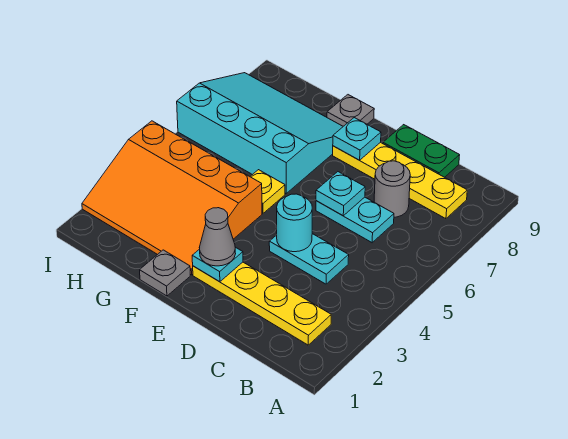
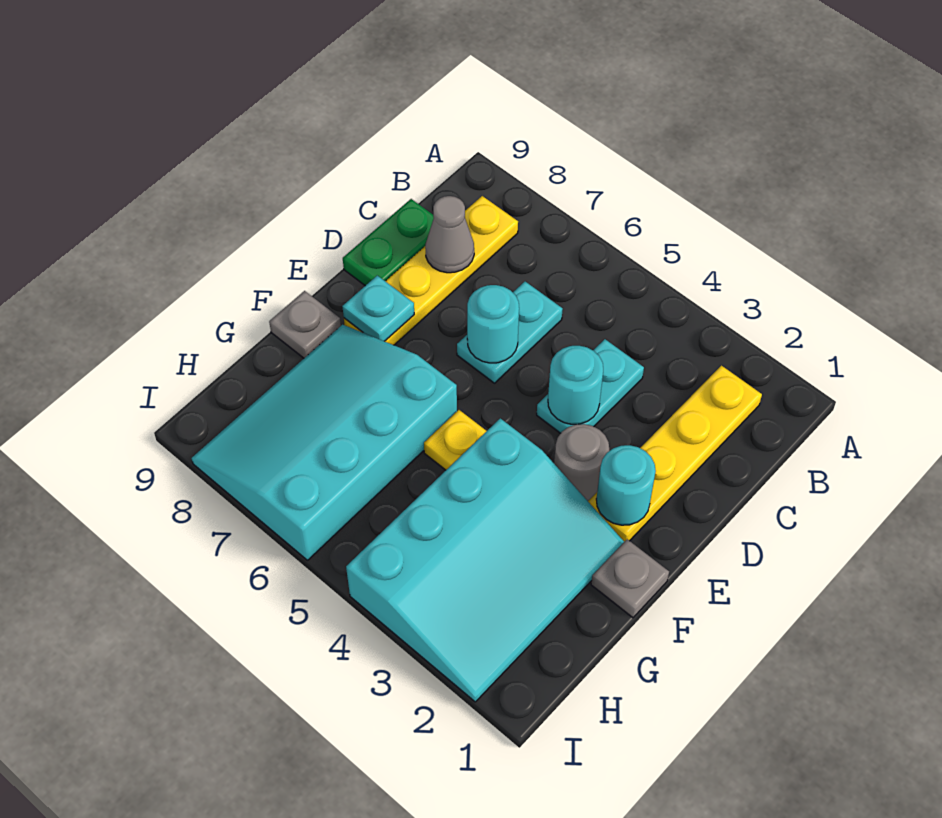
grey round brick C7 level 1 -> grey round brick E3 level 1
cyan plate D6 level 2 -> cyan round brick D6 level 2
cyan plate E2 level 2 -> cyan round brick E2 level 2
grey cone E2 level 3 -> grey cone C8 level 2
orange slope F2:I4 level 1 top 4 -> cyan slope F2:I4 level 1 top 4

